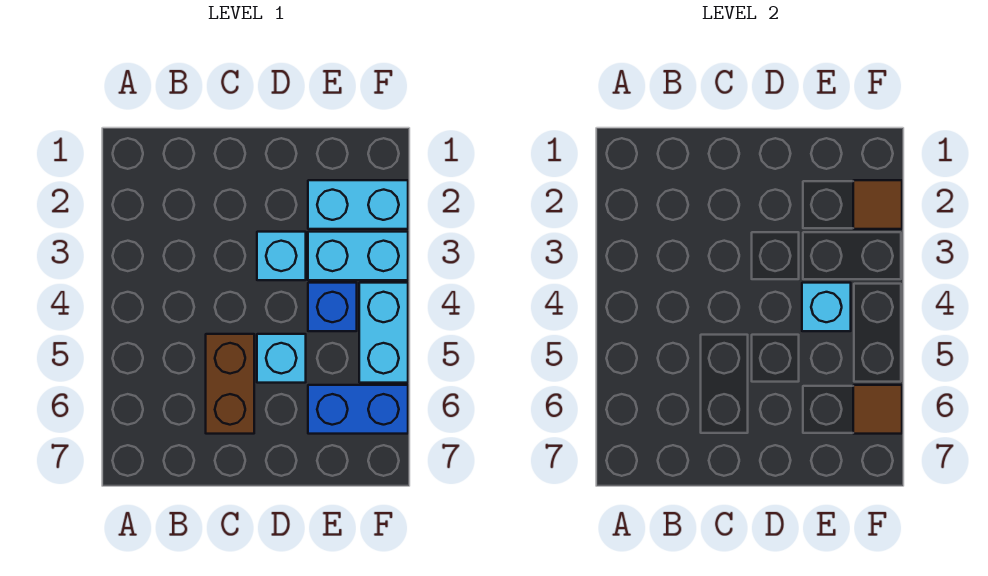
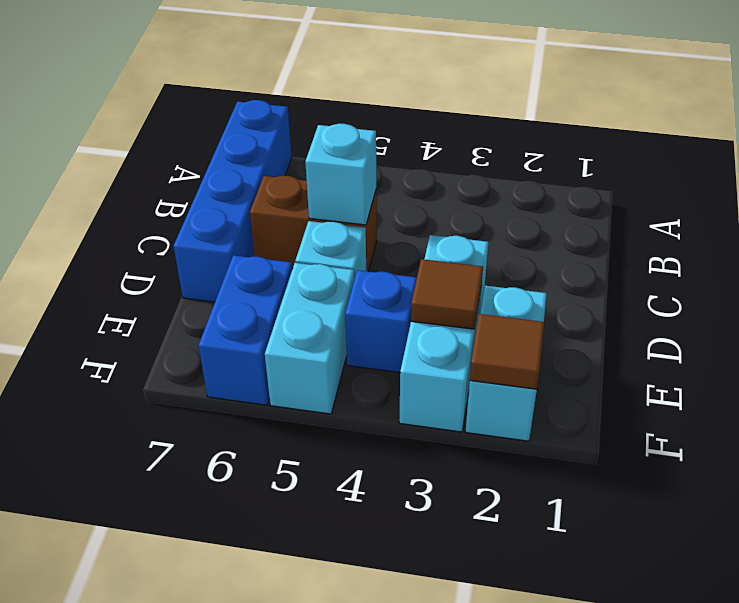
none -> blue brick A7:D7 level 1
cyan brick E4 level 2 -> cyan brick C5 level 2
cyan brick F4:F5 level 1 -> cyan brick E5:F5 level 1
brown tile F6 level 2 -> brown tile E3 level 2

